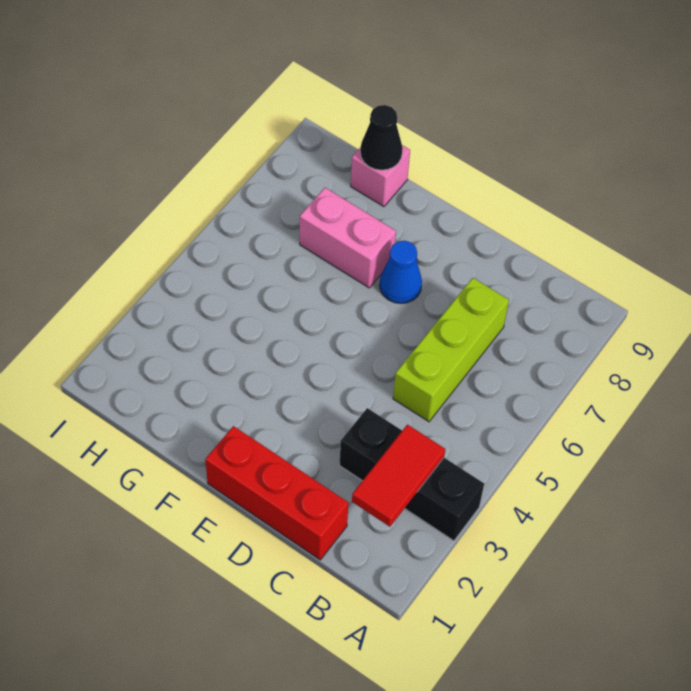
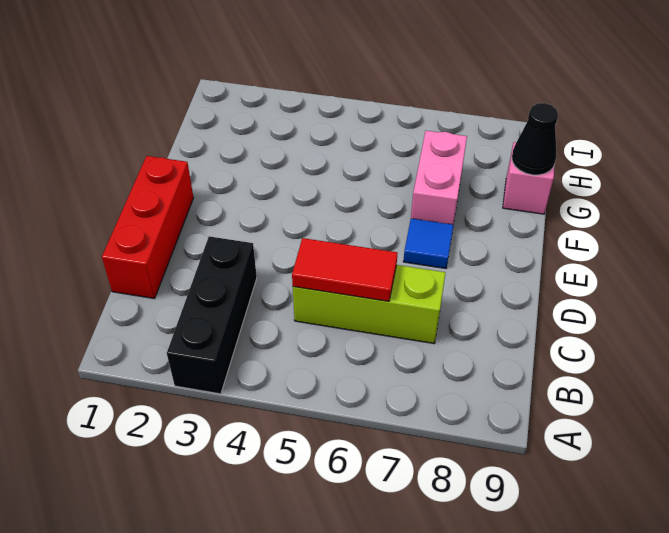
red tile B2:B3 level 2 -> red tile C5:C6 level 2
blue cone E7 level 1 -> blue tile E7 level 1

